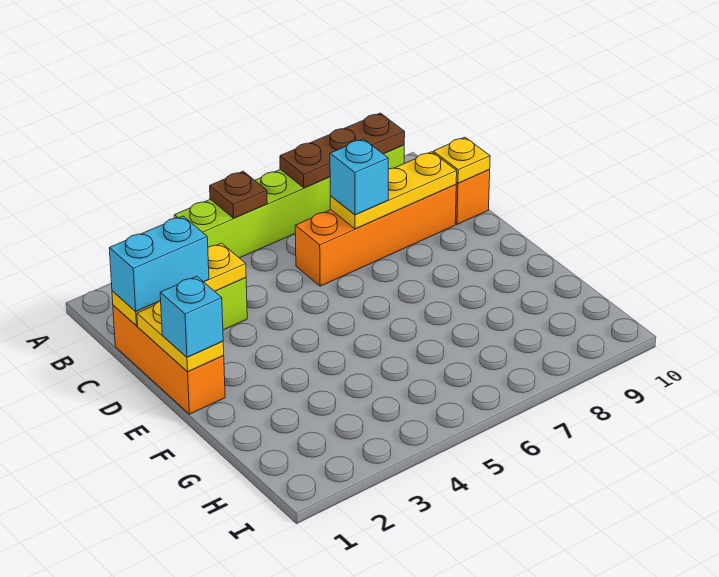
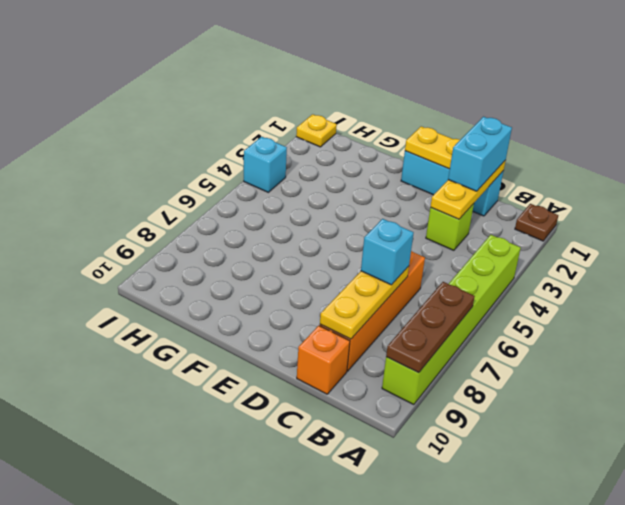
brown plate A5 level 2 -> brown plate A1 level 1
orange brick C1:E1 level 1 -> cyan brick C1:E1 level 1
yellow plate C10 level 2 -> yellow plate I1 level 1
cyan brick E1 level 3 -> cyan brick I4 level 1

